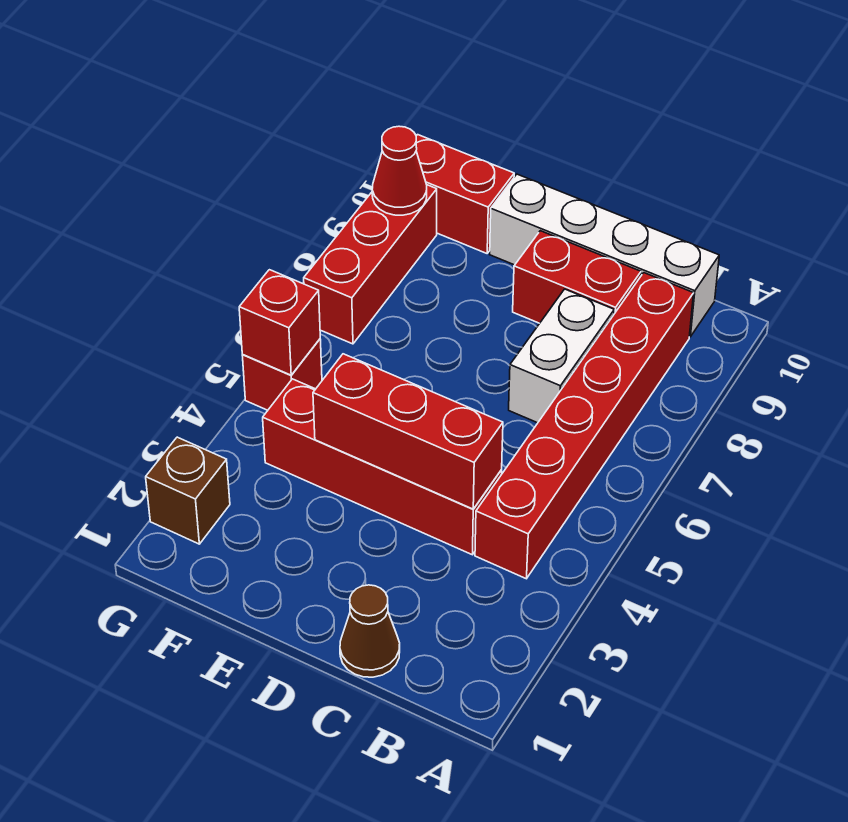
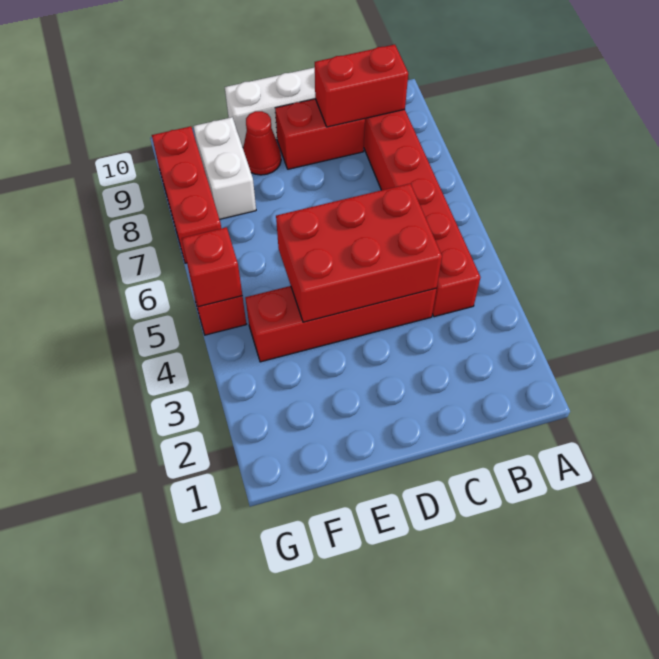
brown cone C1 level 1 -> none
red brick C4:E4 level 2 -> red brick C4:E5 level 2
white brick C7:C8 level 1 -> white brick F8:F9 level 1
red brick F10:G10 level 1 -> red brick B9:C9 level 2
brown brick G2 level 1 -> none
red cone G9 level 2 -> red cone E9 level 1

